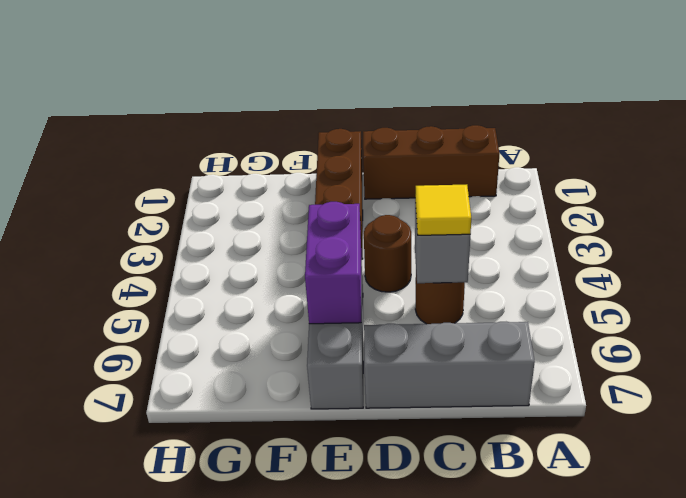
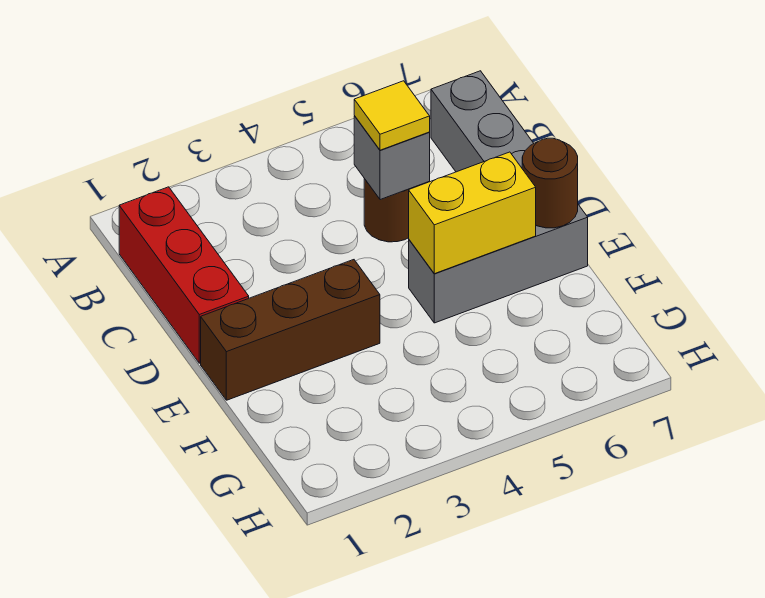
brown brick B1:D1 level 1 -> red brick B1:D1 level 1
brown round brick D4 level 1 -> brown round brick E7 level 2
purple brick E5:E6 level 2 -> yellow brick E5:E6 level 2

